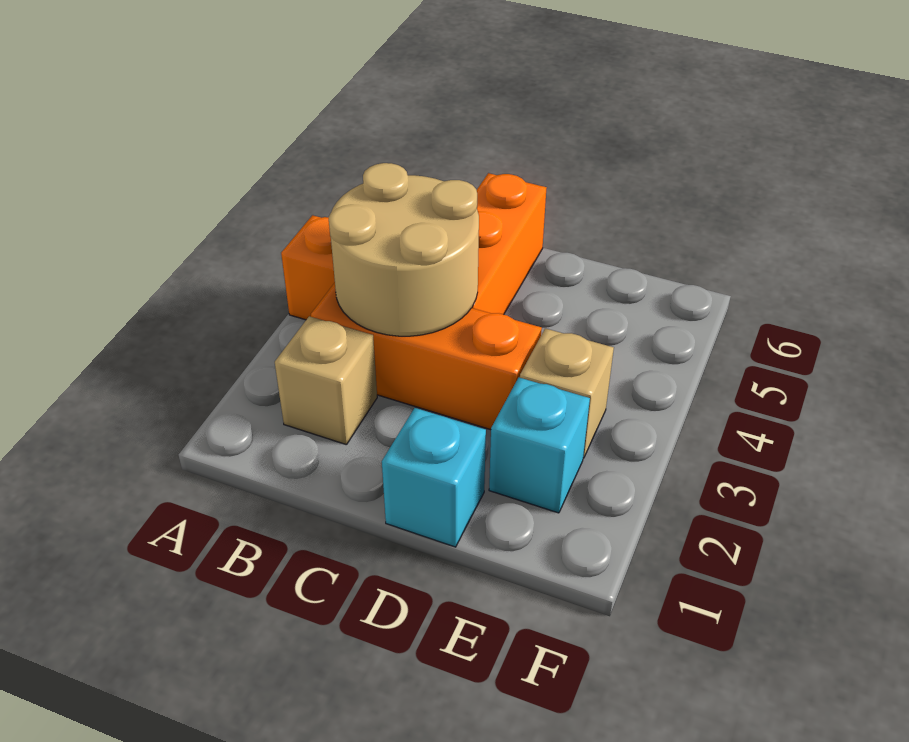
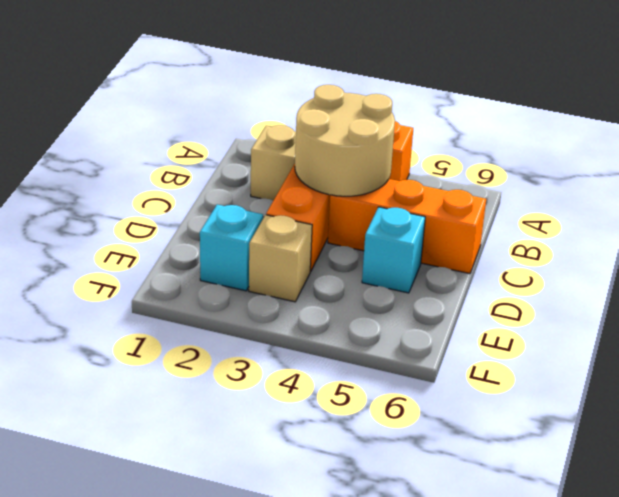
cyan brick D1 level 1 -> cyan brick D5 level 1

